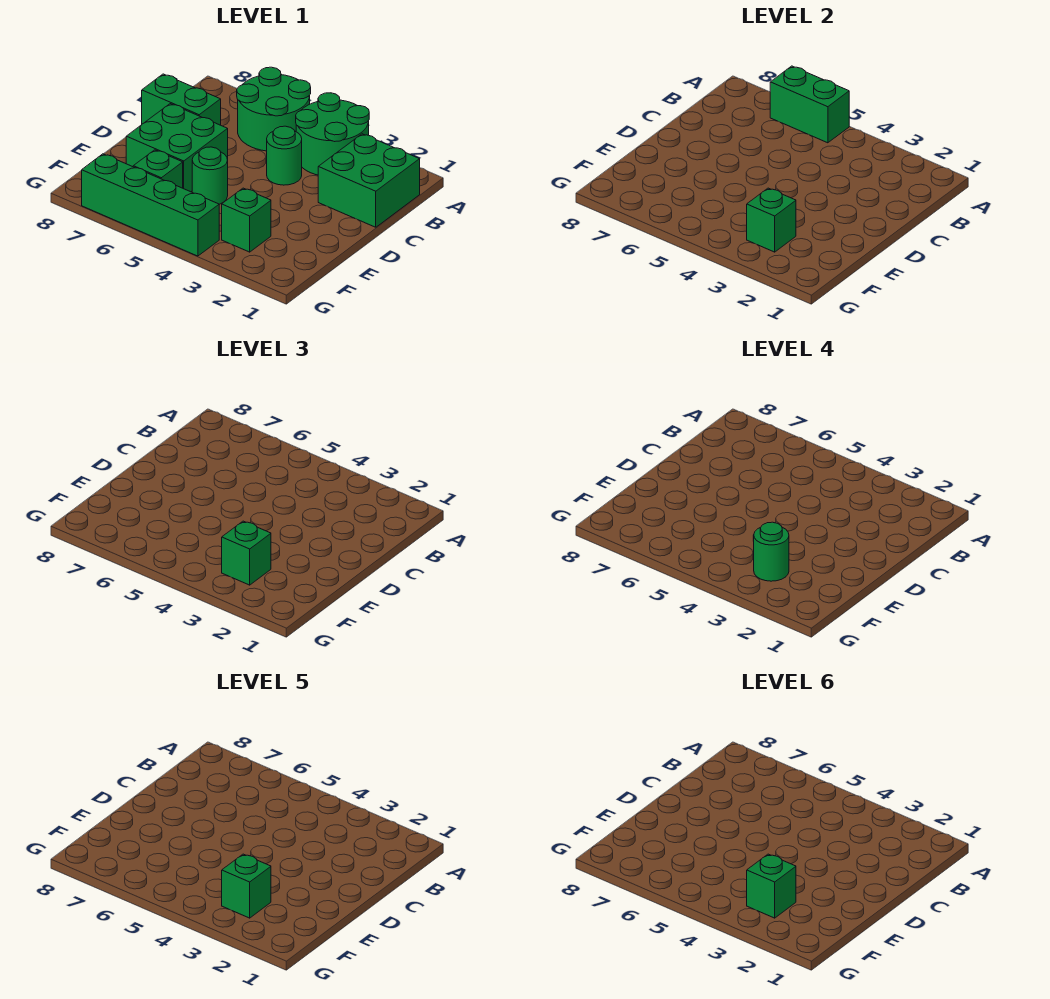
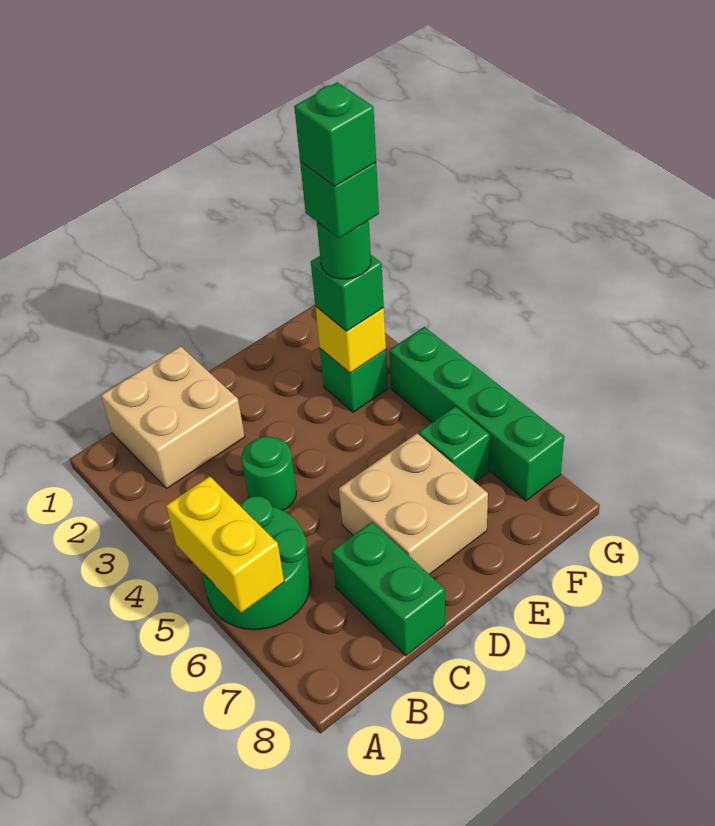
green round brick A3:B4 level 1 -> none
green brick A5:A6 level 2 -> yellow brick A5:A6 level 2
green brick B1:C2 level 1 -> tan brick B1:C2 level 1
green brick D6:E7 level 1 -> tan brick D6:E7 level 1
green round brick E5 level 1 -> none
green brick F3 level 2 -> yellow brick F3 level 2

